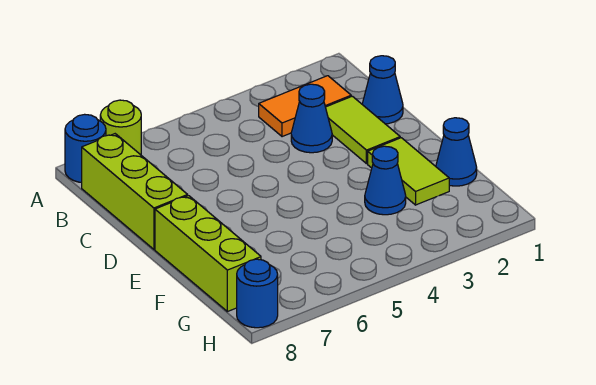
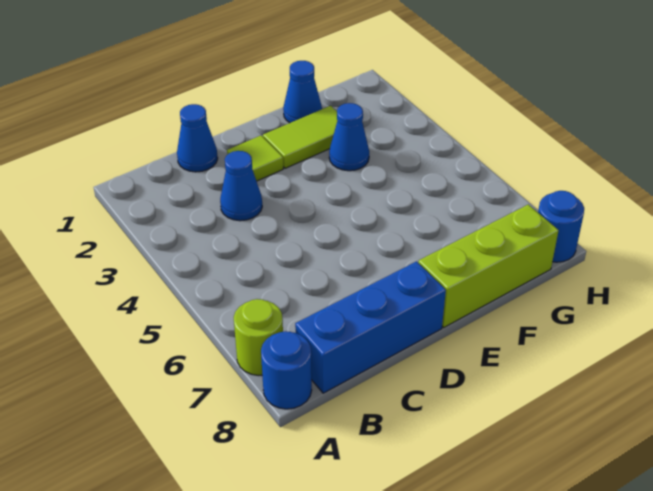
orange tile B2:B3 level 1 -> none
lime brick B8:D8 level 1 -> blue brick B8:D8 level 1
lime tile C2:D2 level 1 -> lime tile D2 level 1

